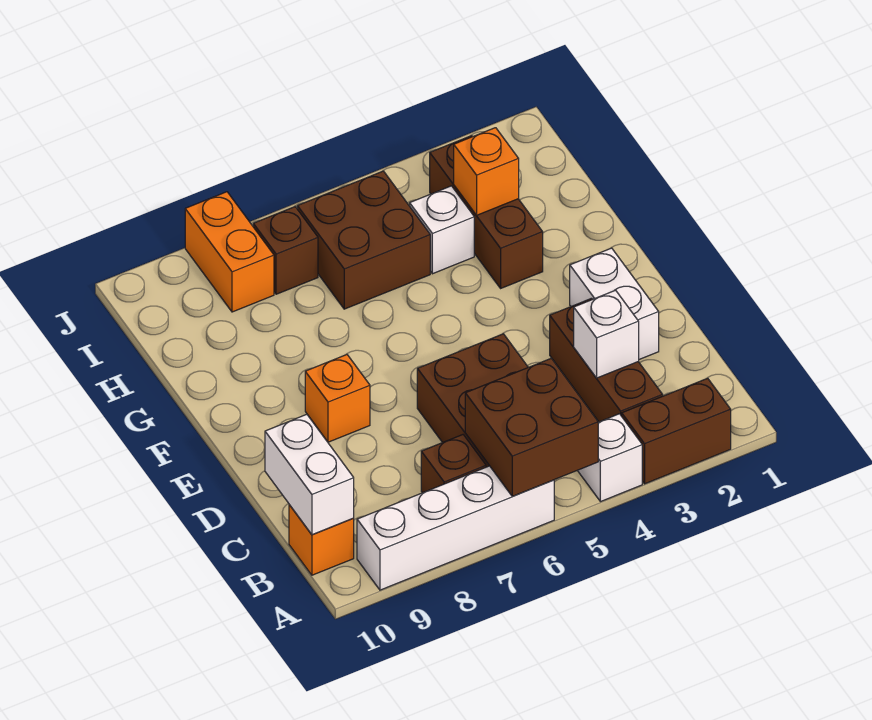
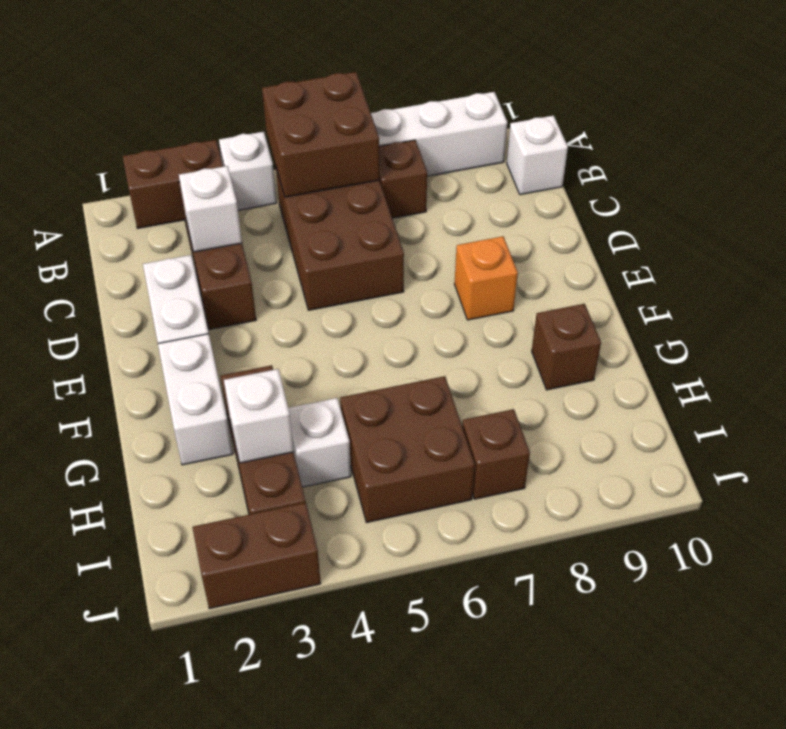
orange brick B10 level 1 -> white brick B10 level 1
white brick B10:C10 level 2 -> white brick F2:G2 level 1
none -> brown brick G9 level 1
orange brick H3 level 2 -> white brick H3 level 2
orange brick I8:J8 level 1 -> none
none -> brown brick J2:J3 level 1

